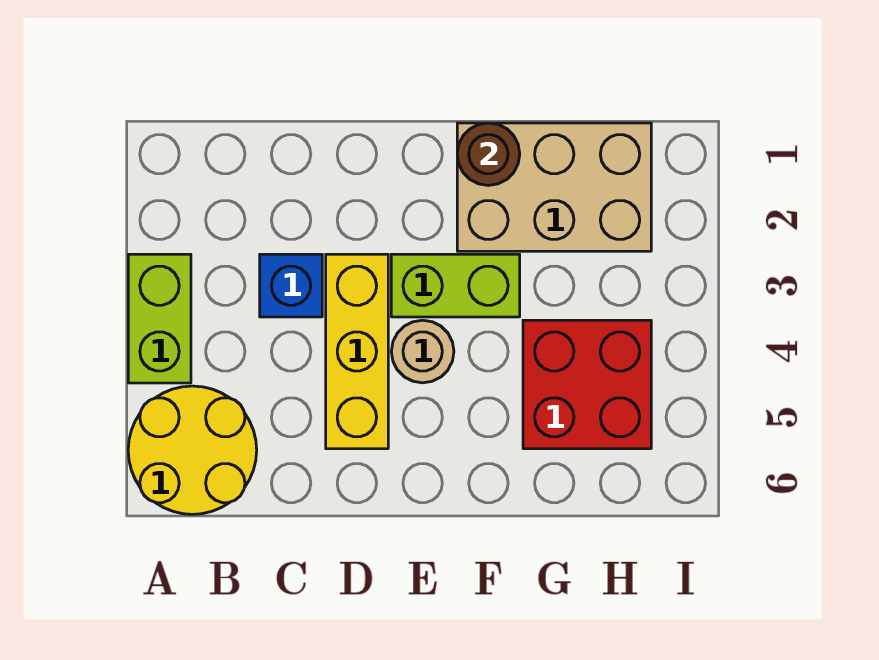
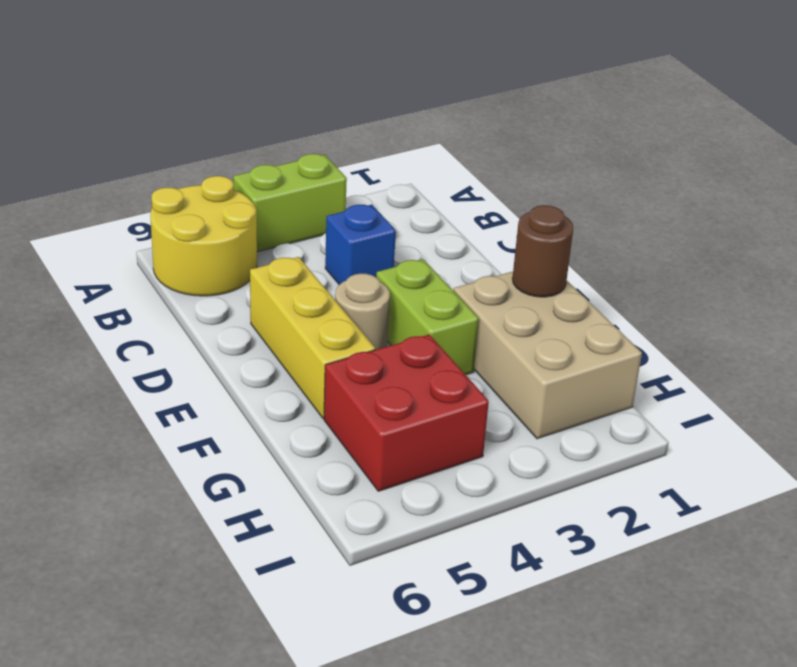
yellow brick D3:D5 level 1 -> yellow brick D5:F5 level 1

